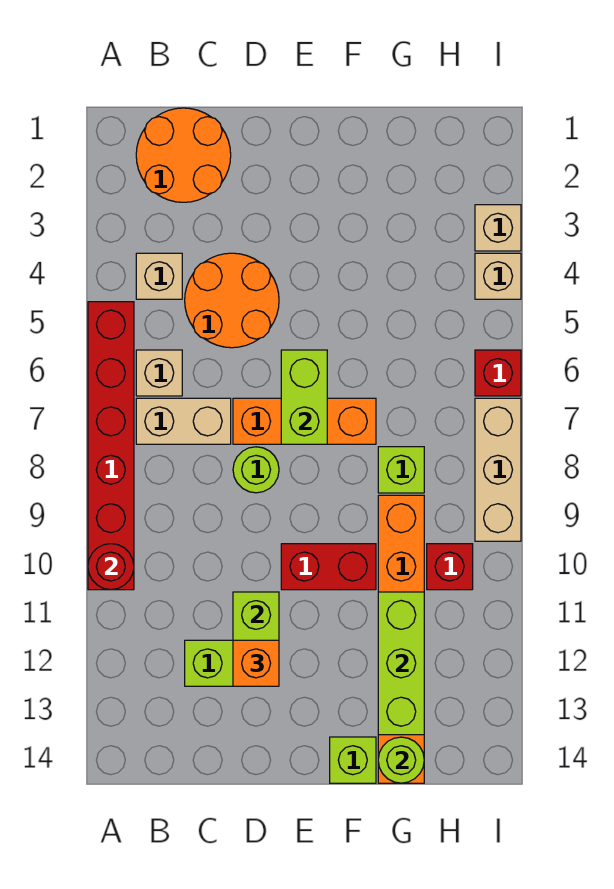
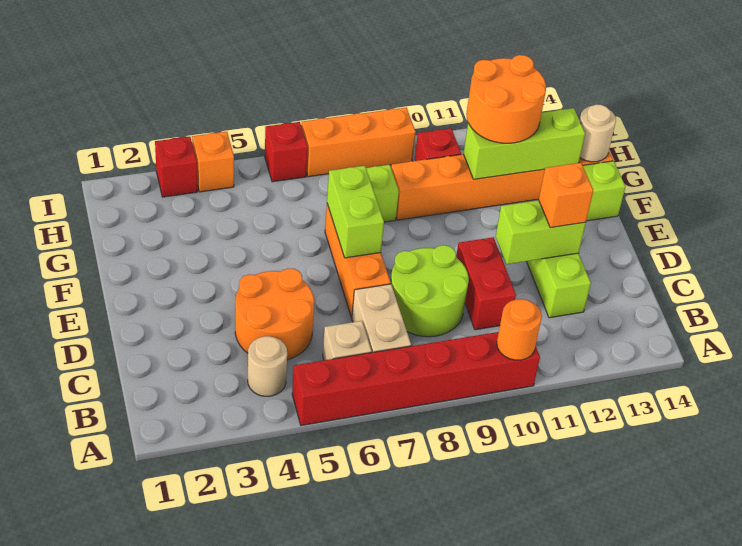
red round brick A10 level 2 -> orange round brick A10 level 2
orange round brick B1:C2 level 1 -> orange round brick G11:H12 level 3
tan brick B4 level 1 -> tan round brick B4 level 1
lime round brick D8 level 1 -> lime round brick C8:D9 level 1
lime brick E6:E7 level 2 -> lime brick E7:F7 level 2
red brick E10:F10 level 1 -> red brick C10:D10 level 1
lime round brick G14 level 2 -> tan round brick G14 level 2
tan brick I3 level 1 -> red brick I3 level 1
tan brick I4 level 1 -> orange brick I4 level 1
tan brick I7:I9 level 1 -> orange brick I7:I9 level 1

